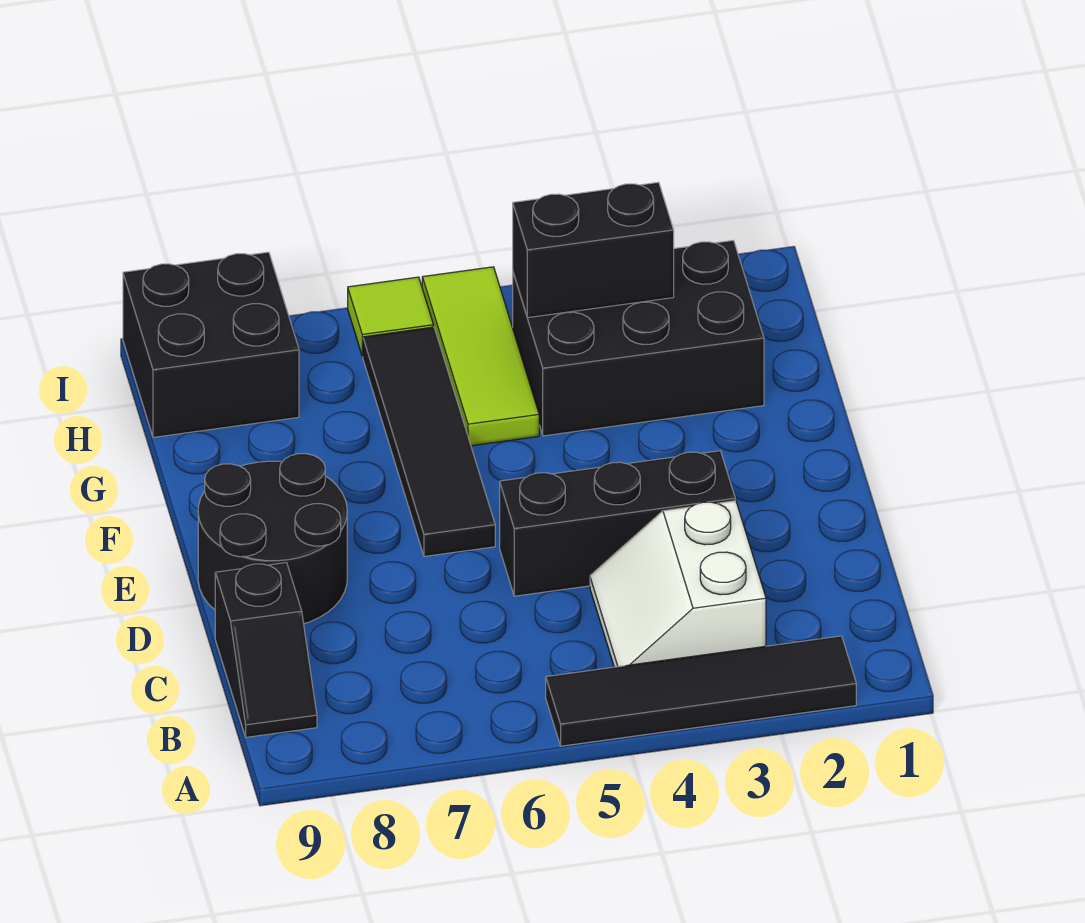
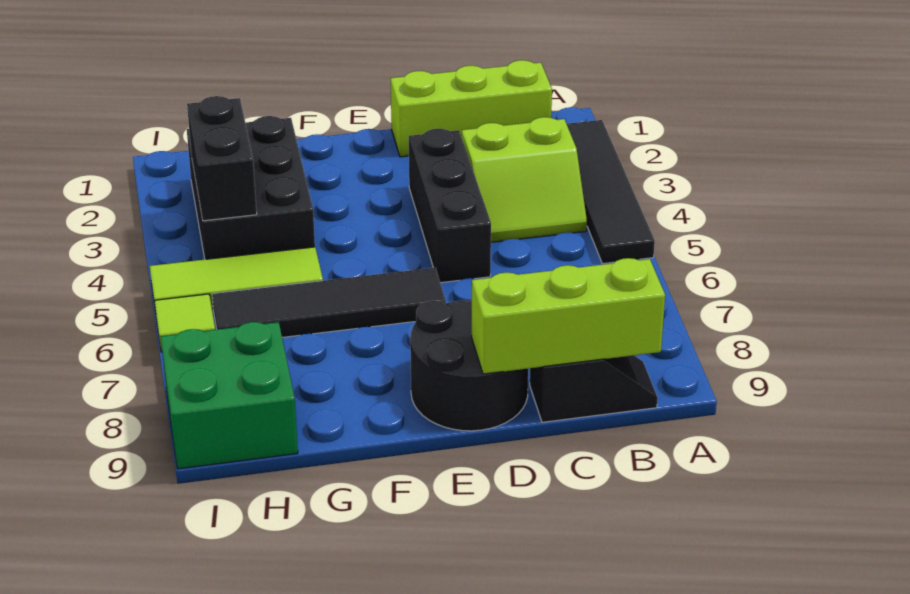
none -> lime brick B1:D1 level 1
white slope B3:C4 level 1 top 3 -> lime slope B3:C4 level 1 top 3
none -> lime brick B9:D9 level 2
black brick H8:I9 level 1 -> green brick H8:I9 level 1

